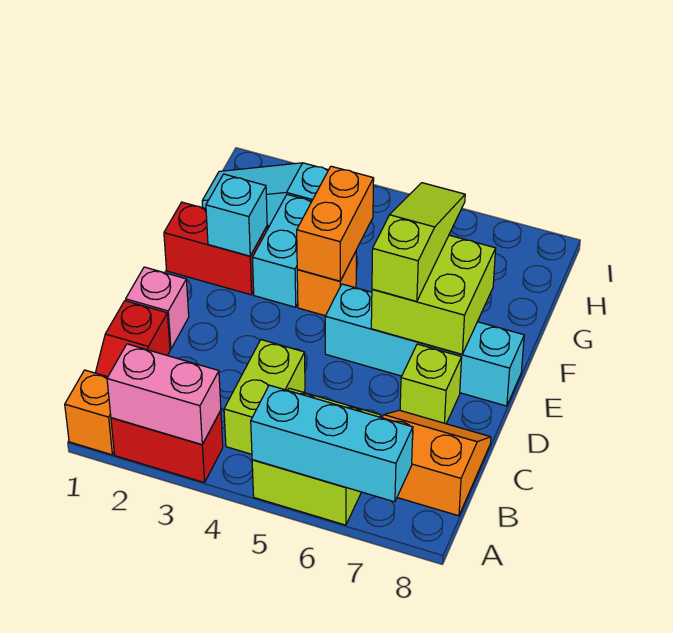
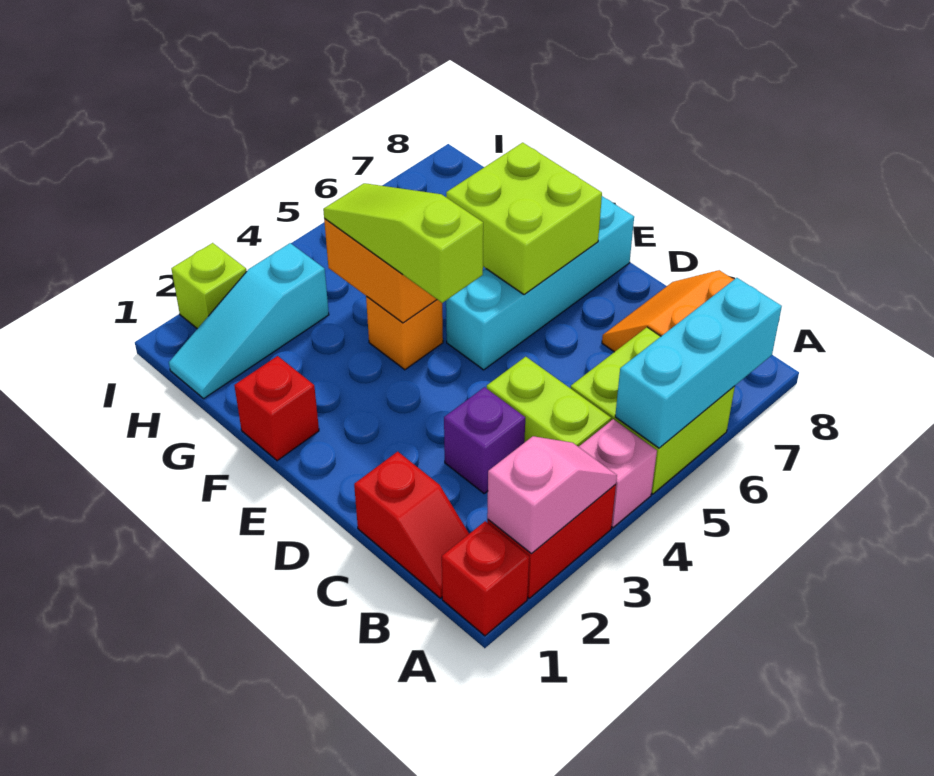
orange brick A1 level 1 -> red brick A1 level 1
pink brick A2:A3 level 2 -> pink slope A2:A3 level 2 top 2
none -> purple brick C3 level 1
pink brick D1 level 1 -> pink brick A4 level 1
lime brick D7 level 1 -> lime brick I2 level 1
lime slope E6:G6 level 3 top E -> lime slope E4:G4 level 3 top E
red brick F1:F2 level 1 -> red brick F1 level 1
cyan brick F2 level 2 -> none
cyan brick F3:G3 level 1 -> none

